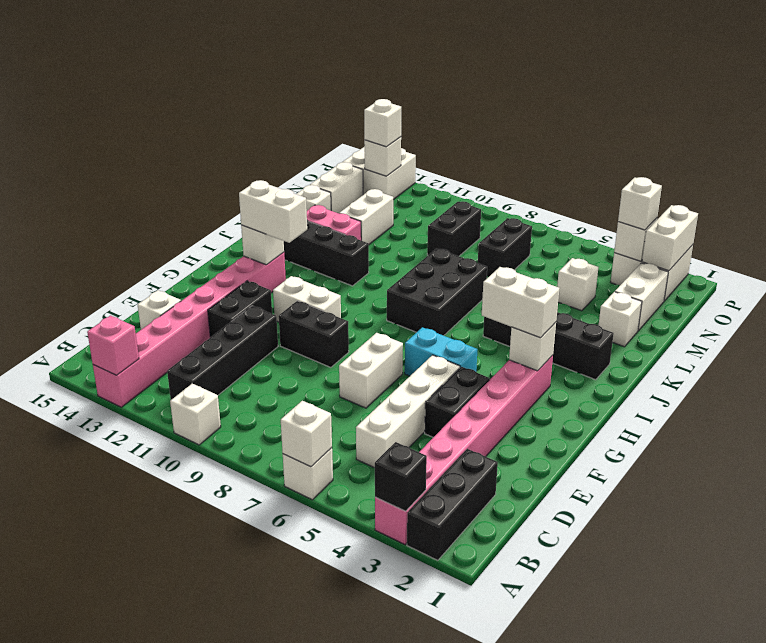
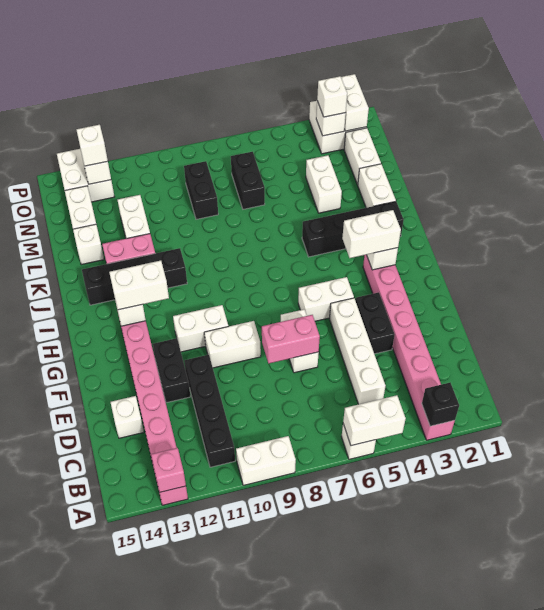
black brick A2:C2 level 1 -> none
white brick A6 level 2 -> white brick A5:A6 level 2
white brick A10 level 1 -> white brick A9:A10 level 1
none -> pink brick E7:E8 level 2
black brick F9:F10 level 1 -> white brick F9:F10 level 1
cyan brick G5:G6 level 1 -> white brick G5:G6 level 1
black brick I7:K8 level 1 -> none
white brick L2 level 1 -> white brick K2:L2 level 1
white brick M4 level 1 -> white brick L4:M4 level 1

